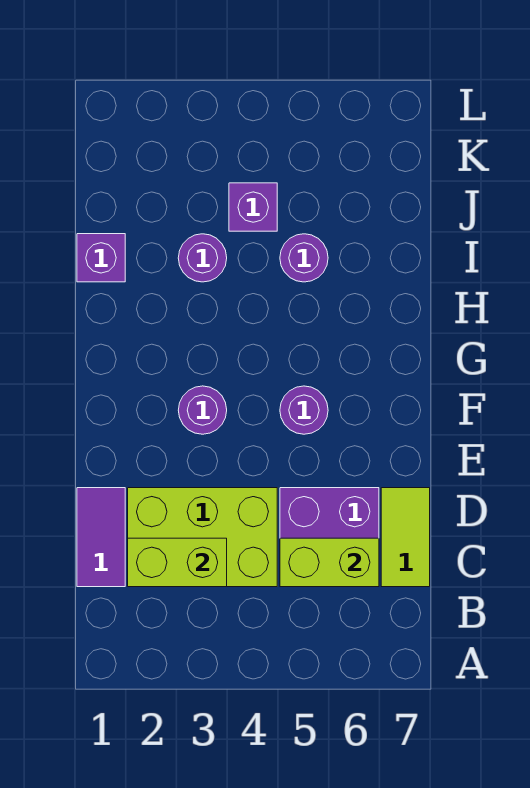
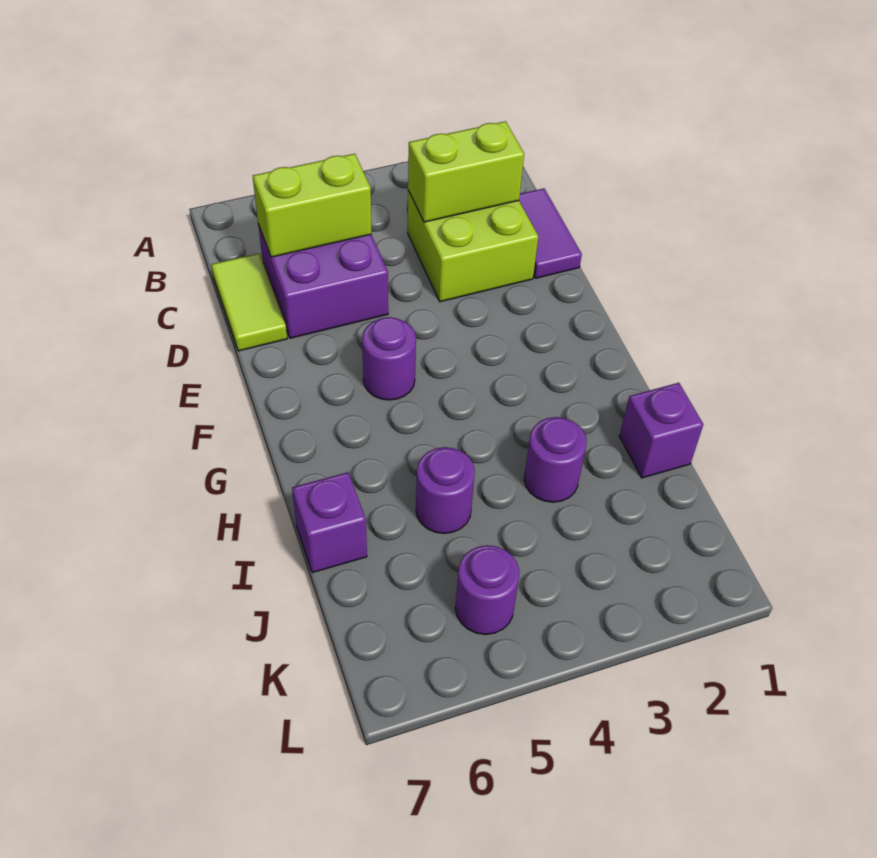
lime brick C2:D4 level 1 -> lime brick C2:D3 level 1
purple round brick F3 level 1 -> purple round brick K5 level 1
purple brick J4 level 1 -> purple brick I7 level 1

